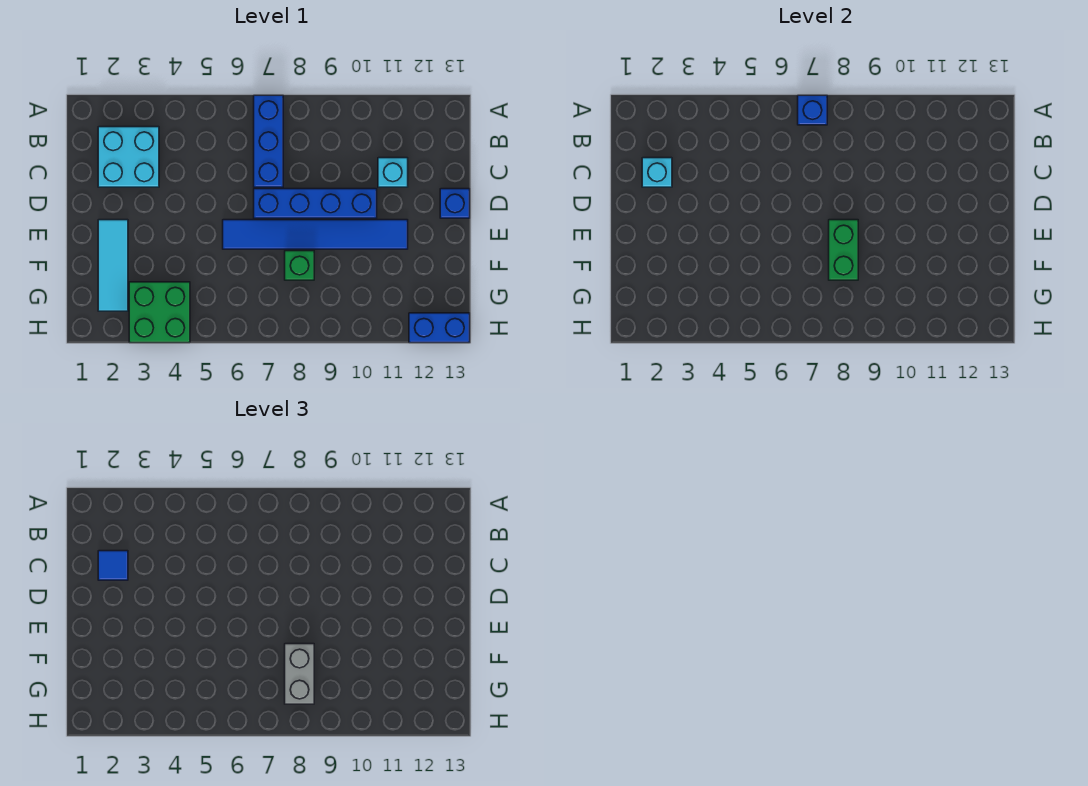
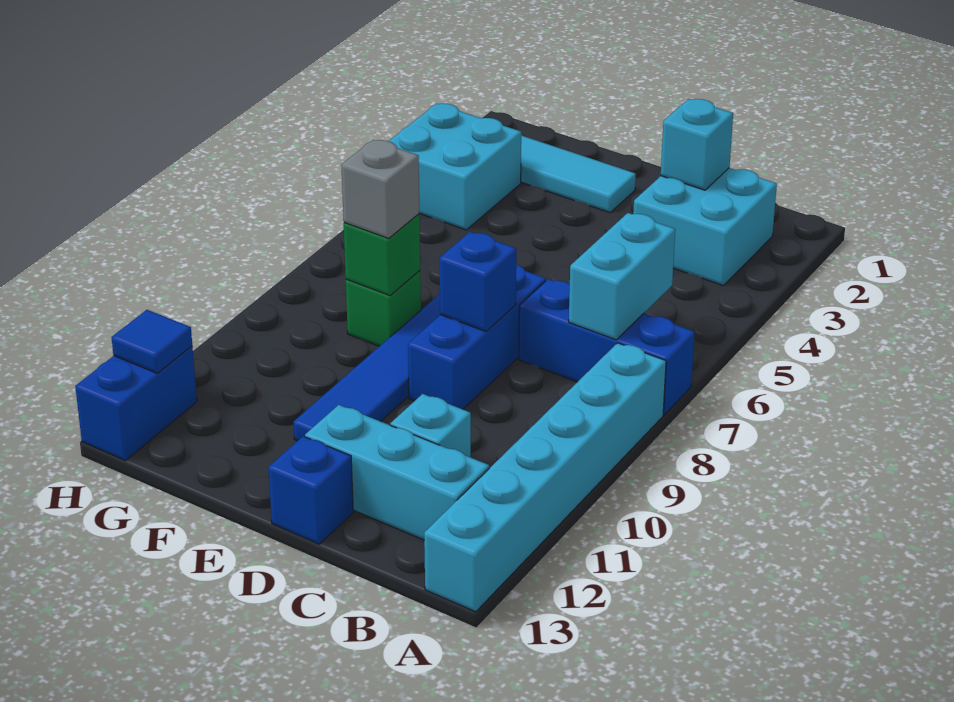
blue brick A7 level 2 -> blue brick D8 level 2
none -> cyan brick A8:A13 level 1
none -> cyan brick B6:B7 level 2
none -> cyan brick B12:D12 level 1
blue tile C2 level 3 -> blue tile H12 level 2
blue brick D7:D10 level 1 -> blue brick D7:D9 level 1
green brick E8:F8 level 2 -> green brick F8 level 2
grey brick F8:G8 level 3 -> grey brick F8 level 3
green brick G3:H4 level 1 -> cyan brick G3:H4 level 1

